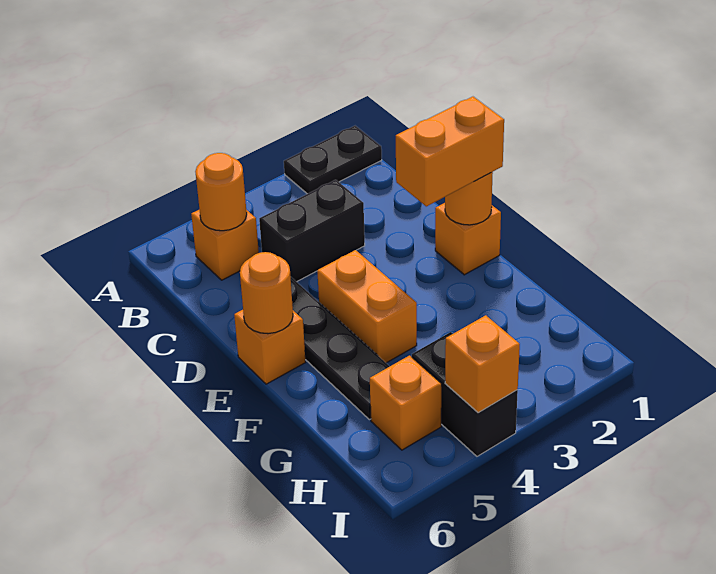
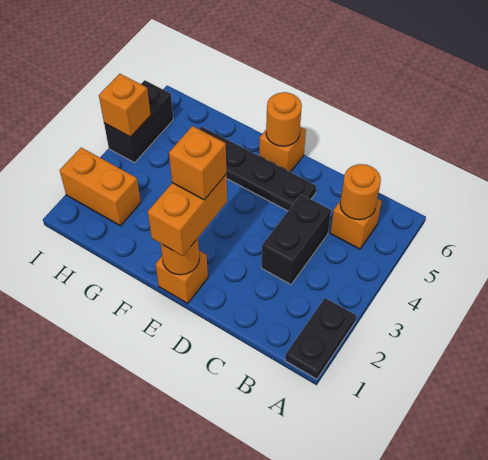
orange brick E4:F4 level 1 -> orange brick H2:I2 level 1
black brick H4:I4 level 1 -> black brick I4:I5 level 1
orange brick H5 level 1 -> orange brick E2 level 4

